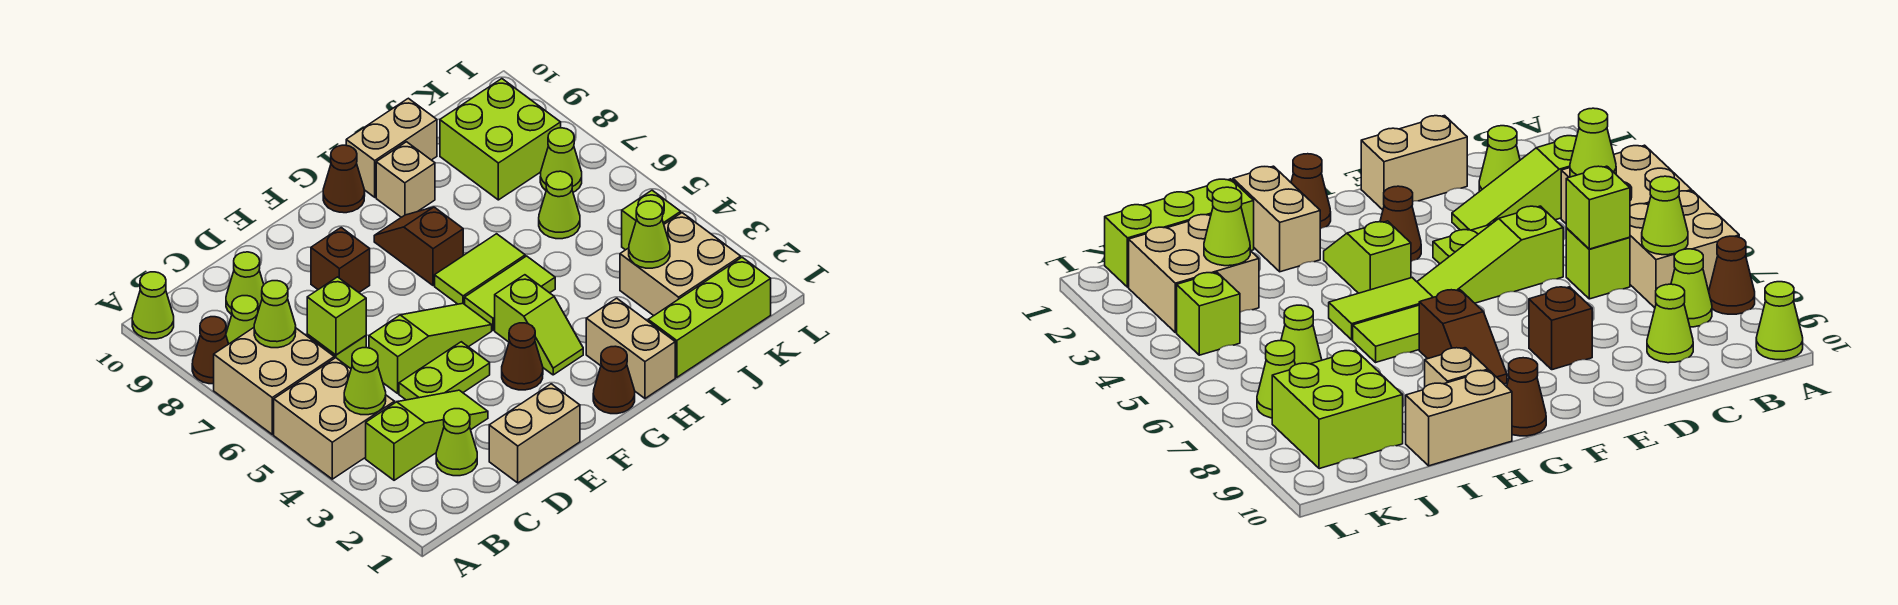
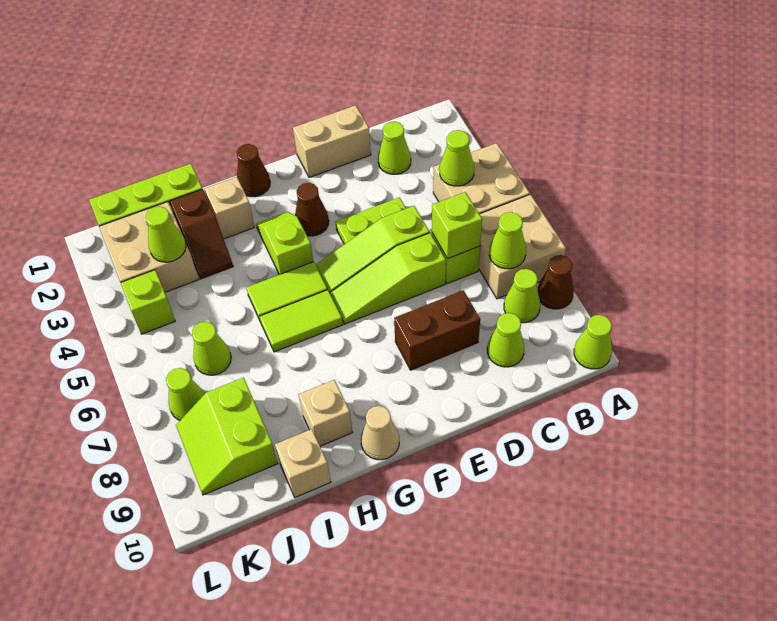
lime slope B3:D3 level 1 top B -> lime slope D6:F6 level 1 top D
brown brick E8 level 1 -> brown brick D8:E8 level 1
brown slope G7:G8 level 1 top 7 -> brown slope I2:I3 level 1 top 2
brown cone G10 level 1 -> tan cone G10 level 1
tan brick H1:H2 level 1 -> tan brick H2 level 1
tan brick H10:I10 level 1 -> tan brick I10 level 1
lime brick J8:K9 level 1 -> lime slope J8:K9 level 1 top J

